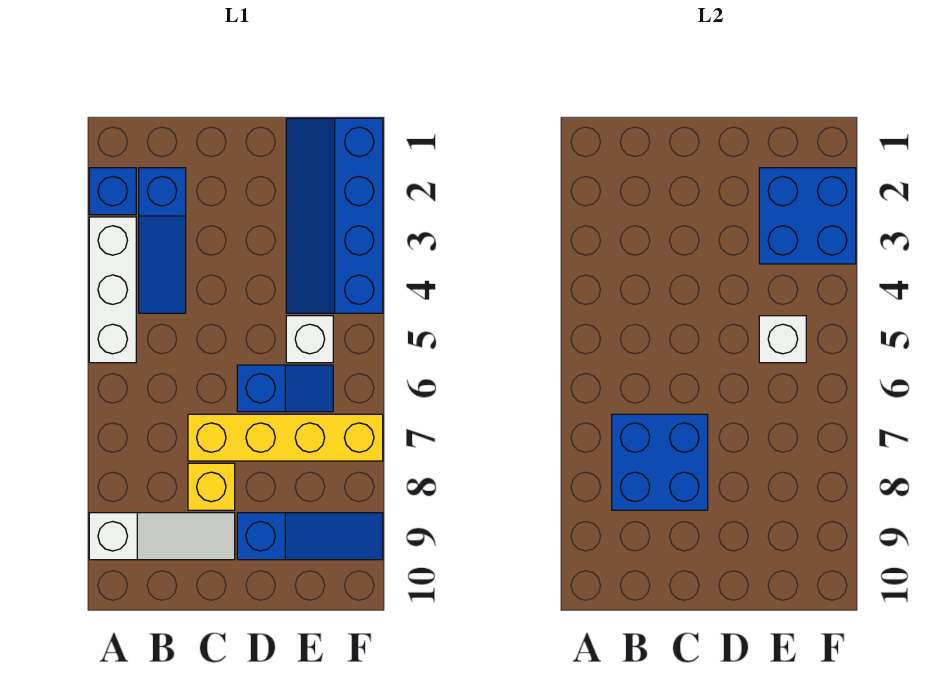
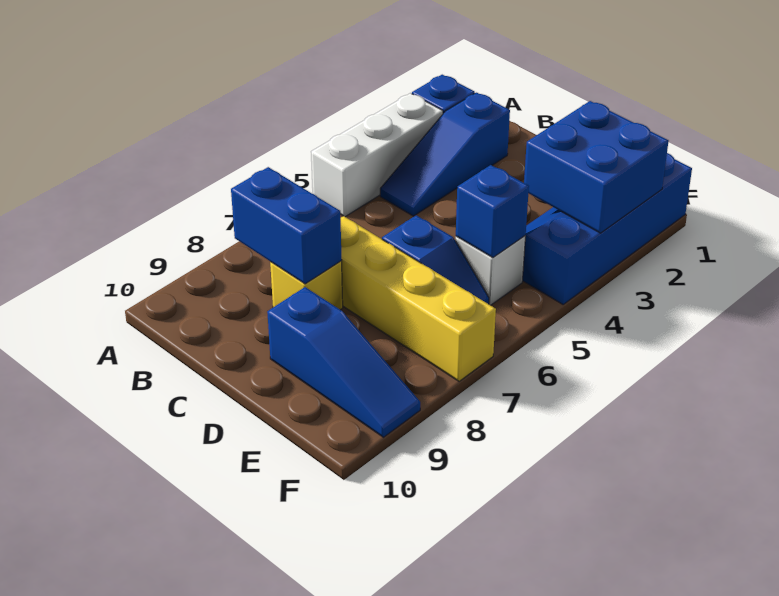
white slope A9:C9 level 1 top A -> none
blue brick B7:C8 level 2 -> blue brick B8:C8 level 2
white brick E5 level 2 -> blue brick E5 level 2

